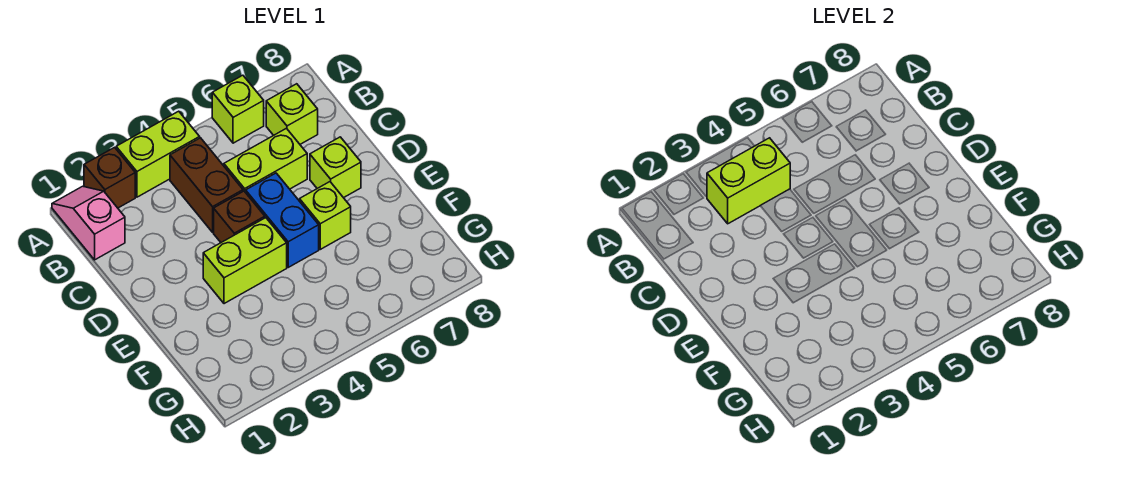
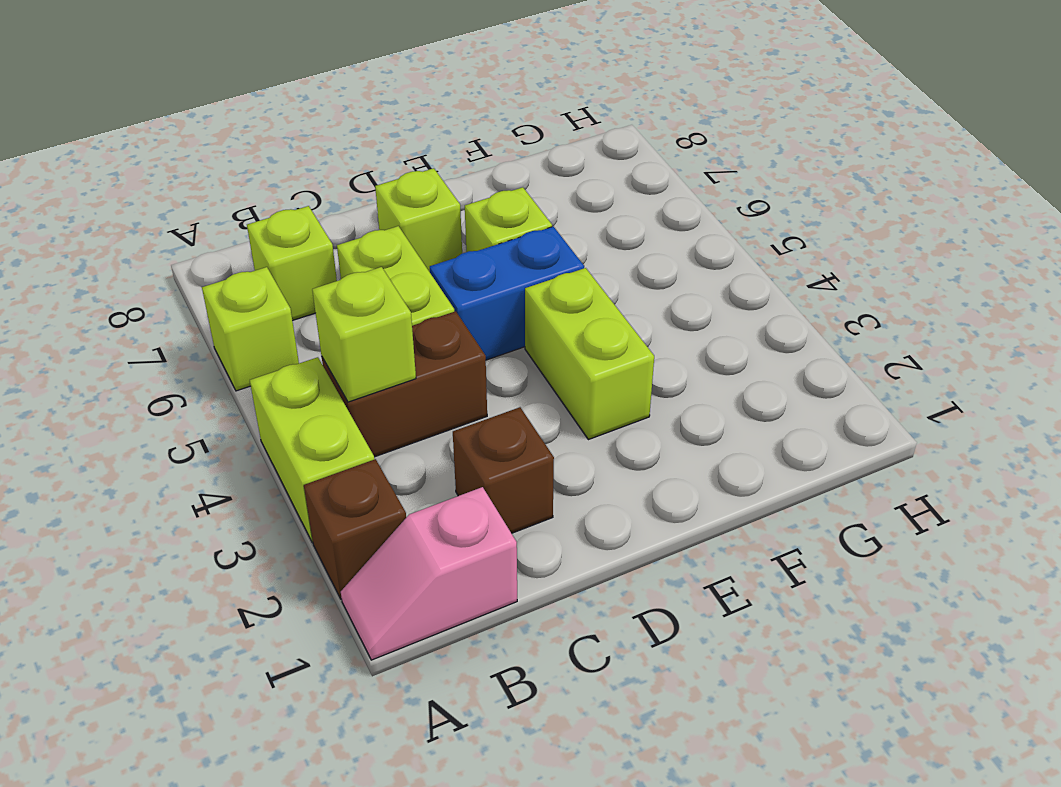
lime brick B3:B4 level 2 -> lime brick B4 level 2
brown brick D4 level 1 -> brown brick C2 level 1

